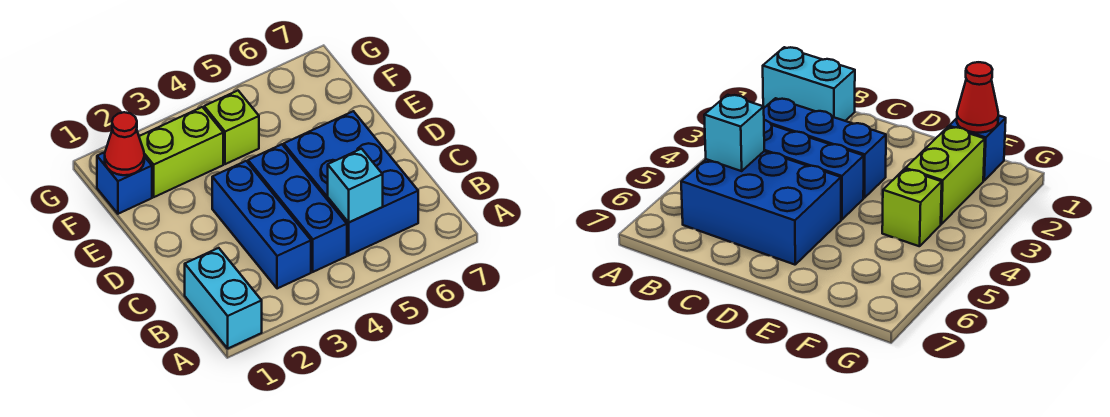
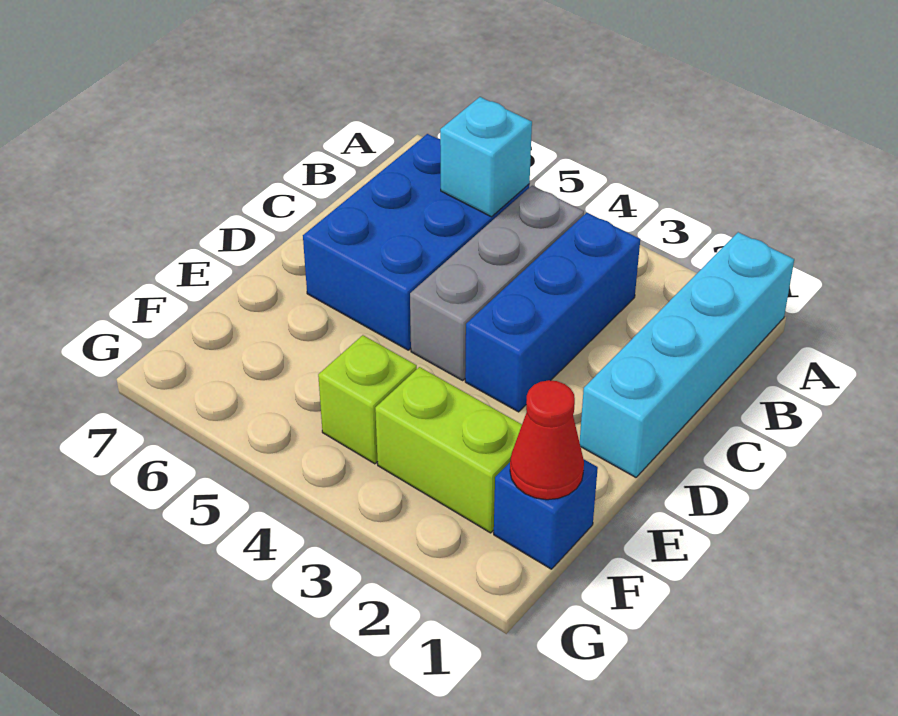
cyan brick A1:B1 level 1 -> cyan brick A1:D1 level 1
blue brick B4:D4 level 1 -> grey brick B4:D4 level 1

